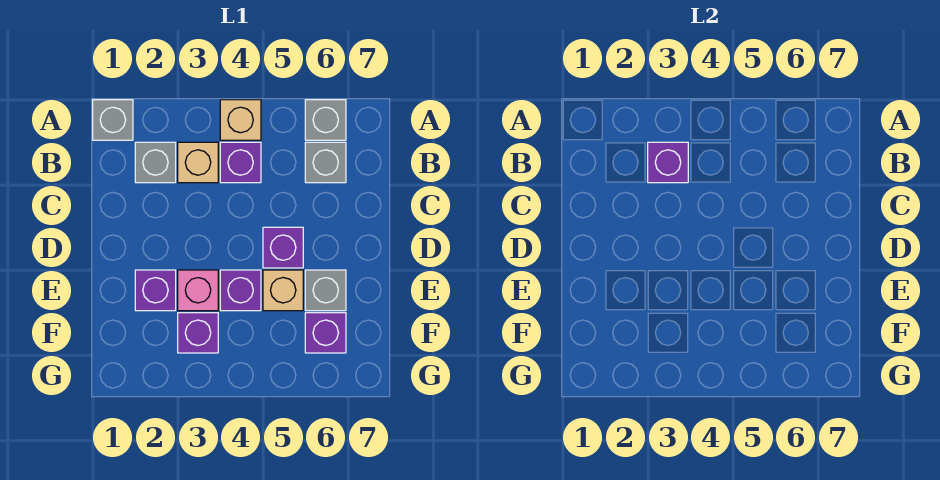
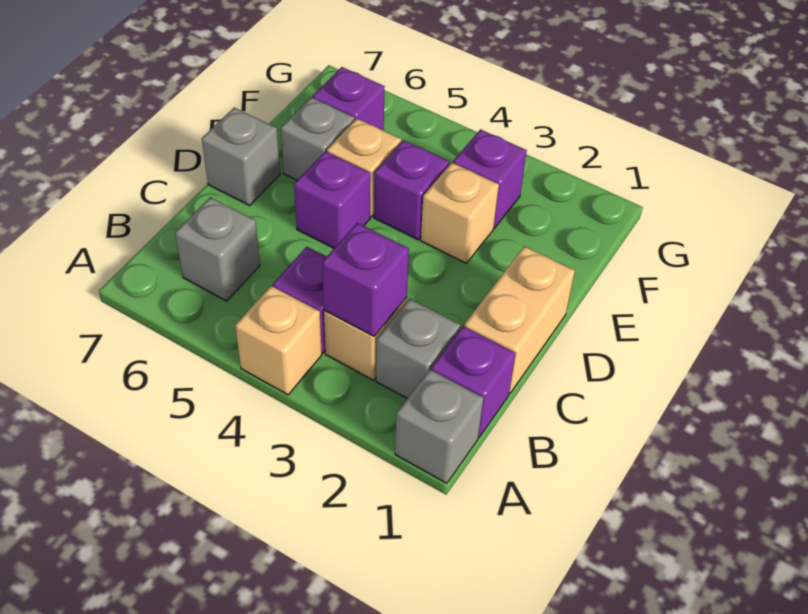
grey brick A6 level 1 -> grey brick D7 level 1
none -> tan brick C1:D1 level 1
purple brick E2 level 1 -> purple brick B1 level 1
pink brick E3 level 1 -> tan brick E3 level 1

